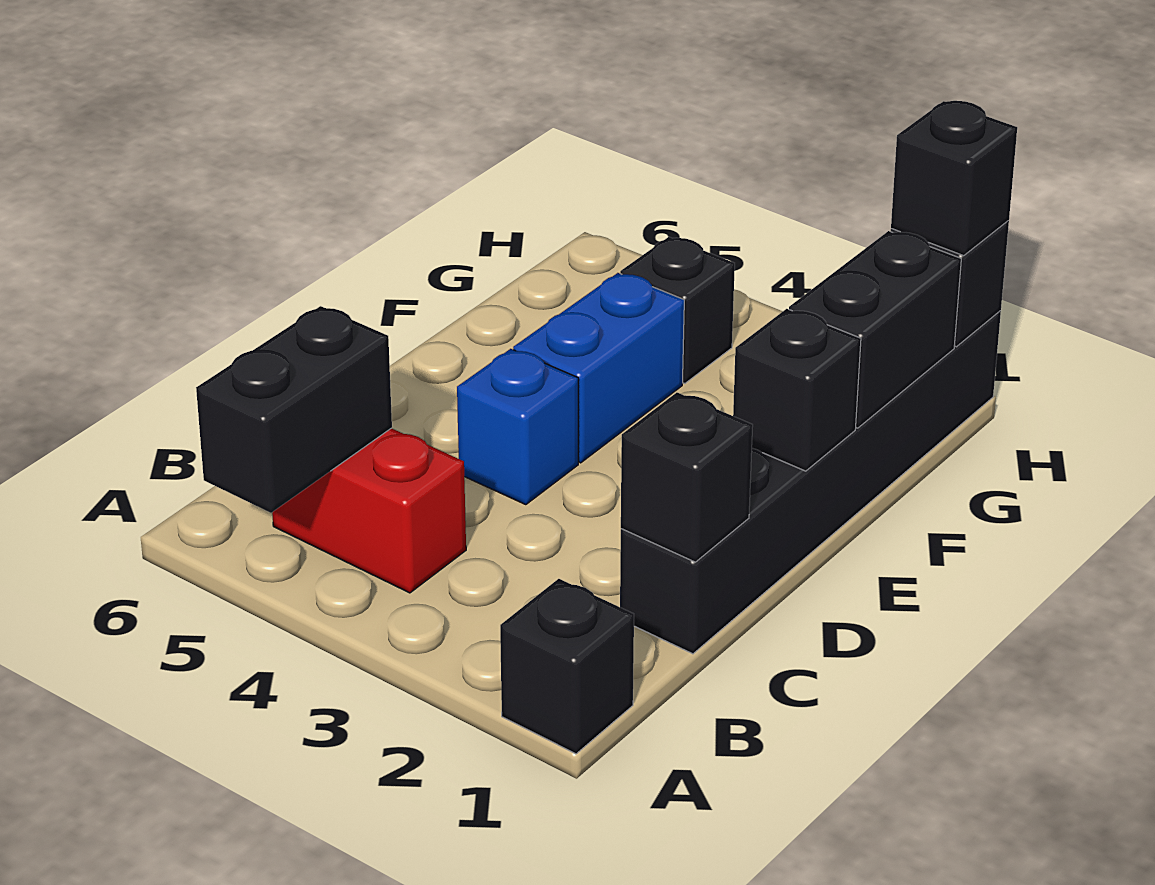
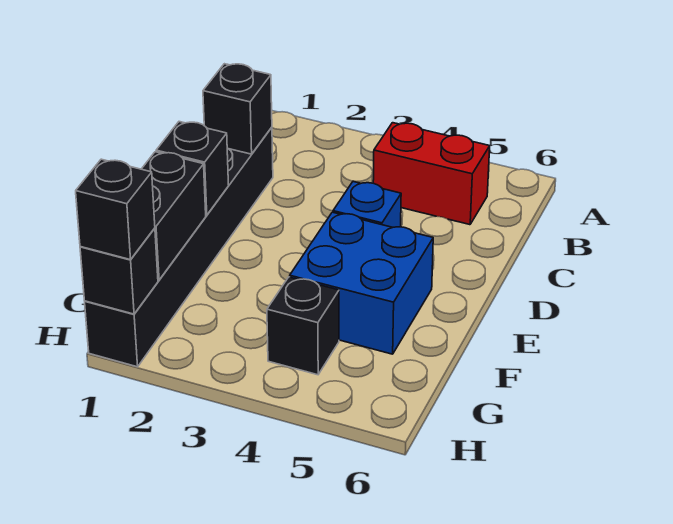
black brick A1 level 1 -> none
black brick A5:B5 level 2 -> none
blue brick E4:F4 level 1 -> blue brick E4:F5 level 1

